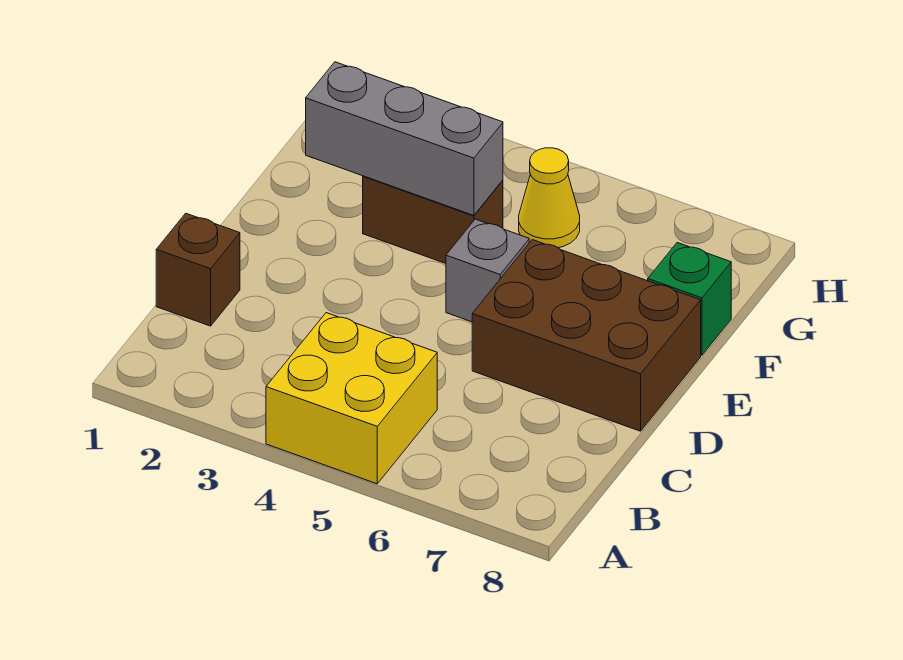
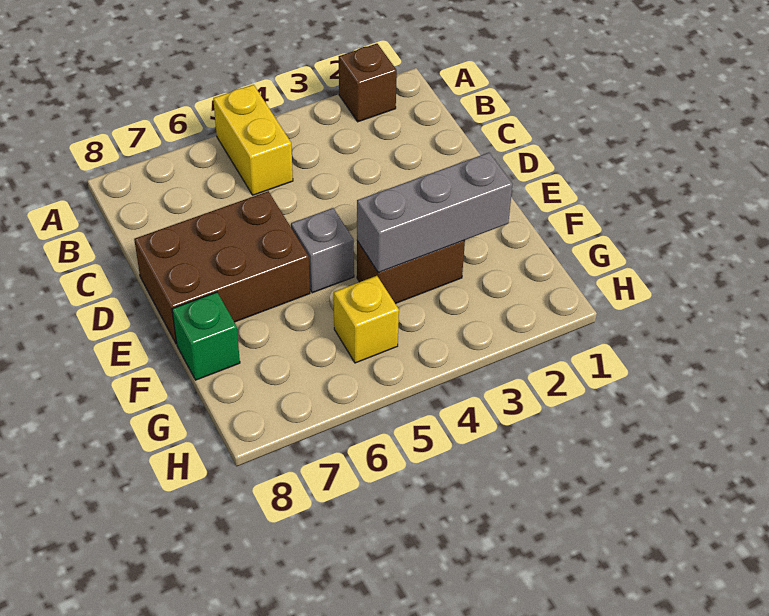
yellow brick A4:B5 level 1 -> yellow brick A5:B5 level 1
brown brick C1 level 1 -> brown brick A2 level 1
yellow cone G5 level 1 -> yellow brick G5 level 1

